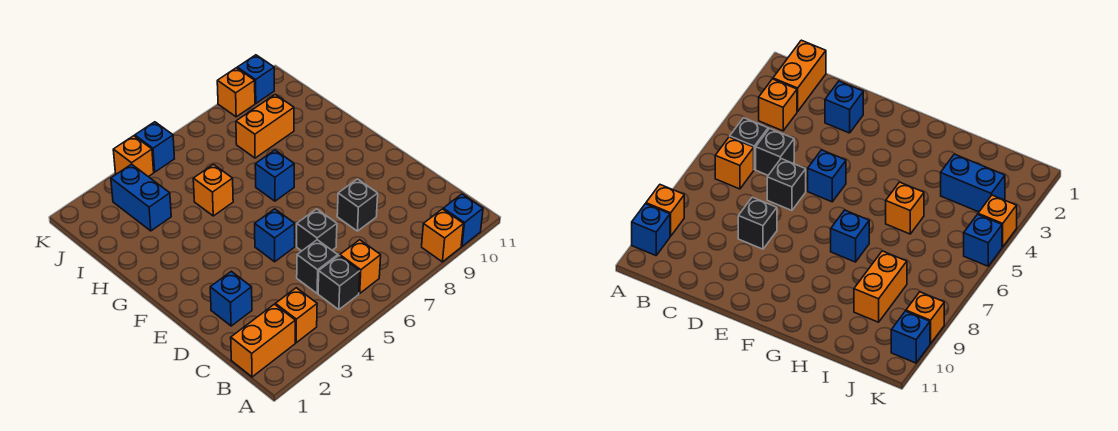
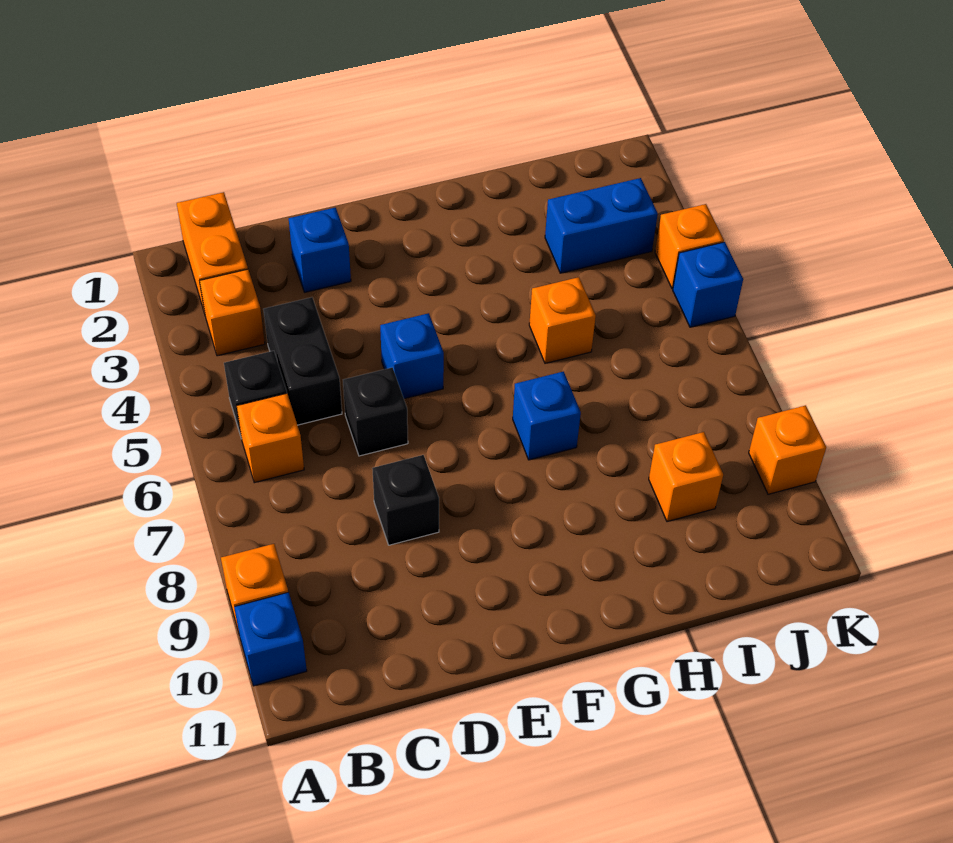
black brick C5 level 1 -> black brick C4:C5 level 1
orange brick I8:I9 level 1 -> orange brick I9 level 1
blue brick K10 level 1 -> none

